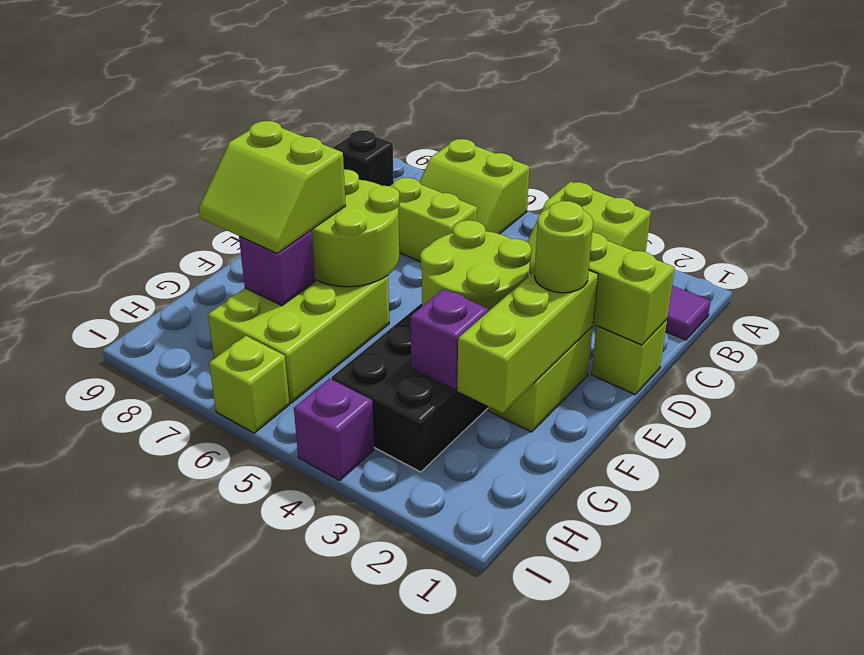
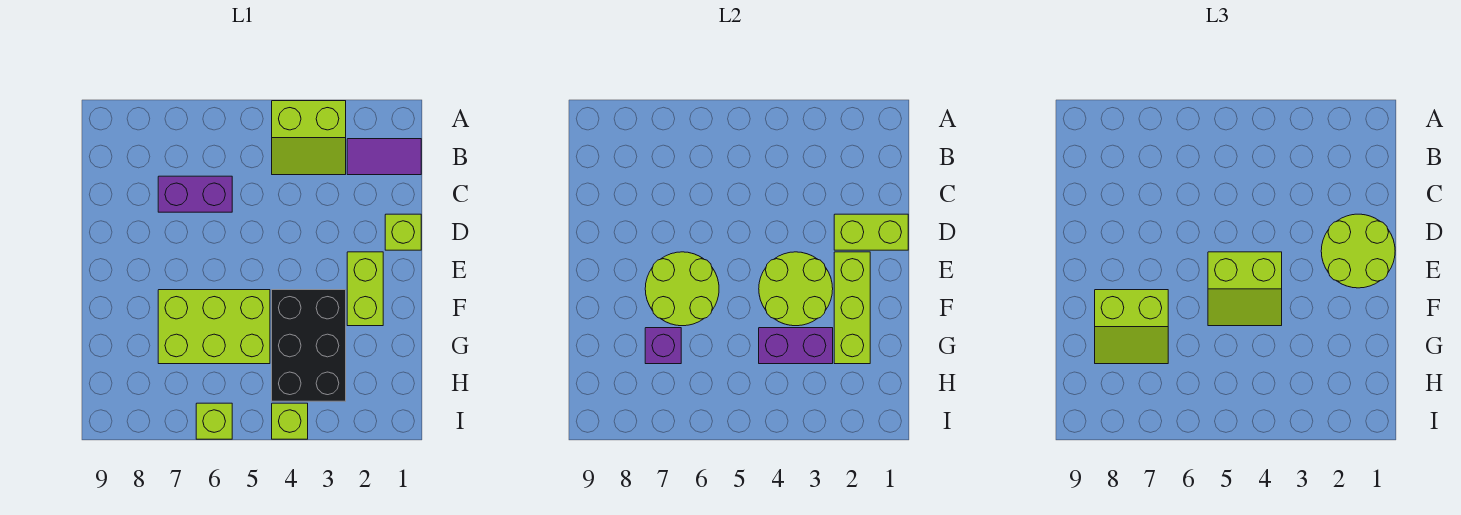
lime slope A6:B7 level 1 top A -> lime slope E4:F5 level 3 top E
black brick B9 level 1 -> none
lime brick C6:C7 level 1 -> purple brick C6:C7 level 1
lime round brick E2 level 3 -> lime round brick D1:E2 level 3
lime brick F6:H7 level 1 -> lime brick F5:G7 level 1
purple brick G3 level 2 -> purple brick G3:G4 level 2
purple brick I4 level 1 -> lime brick I4 level 1

